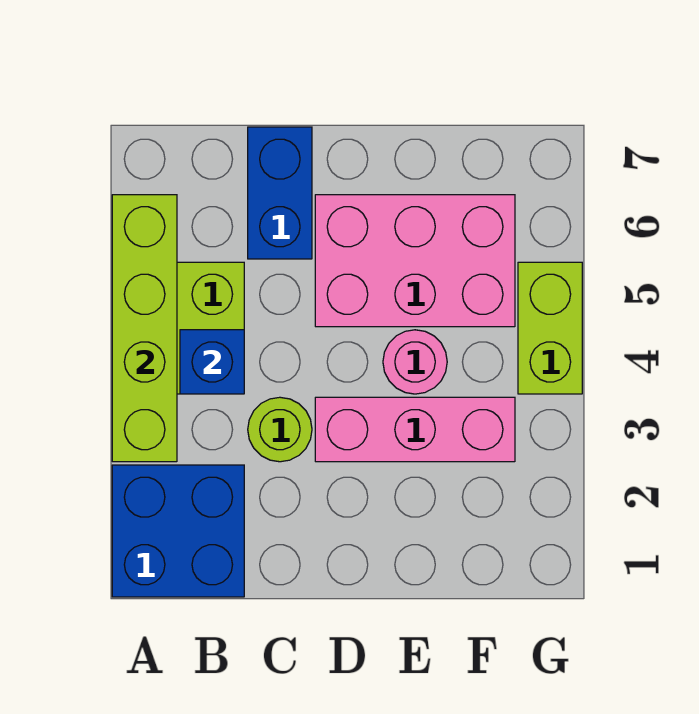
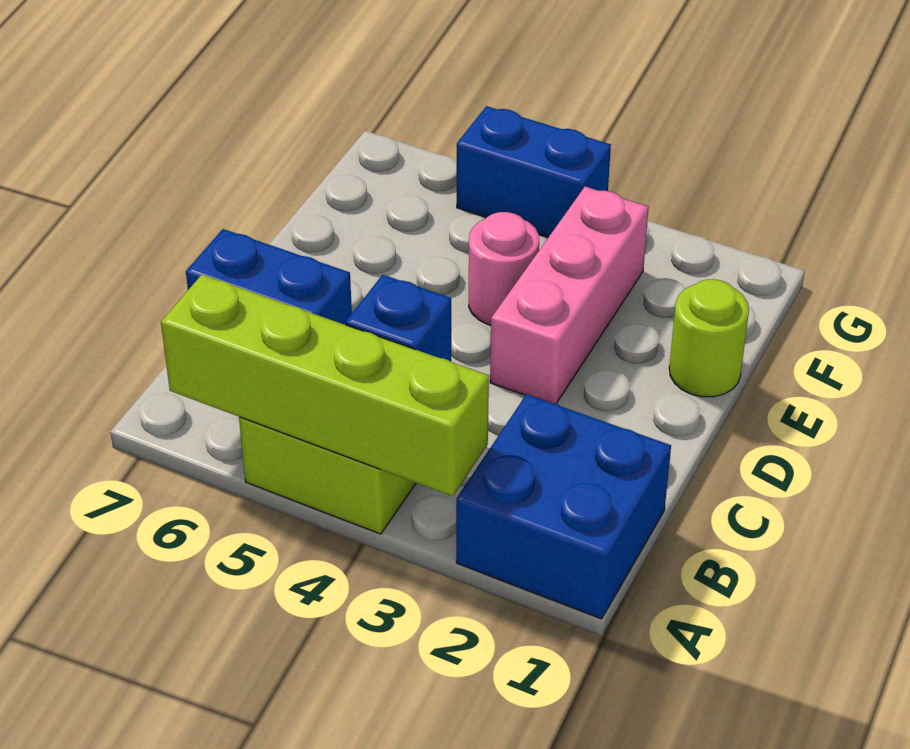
lime round brick C3 level 1 -> lime round brick E1 level 1
pink brick D5:F6 level 1 -> none
lime brick G4:G5 level 1 -> blue brick G4:G5 level 1

